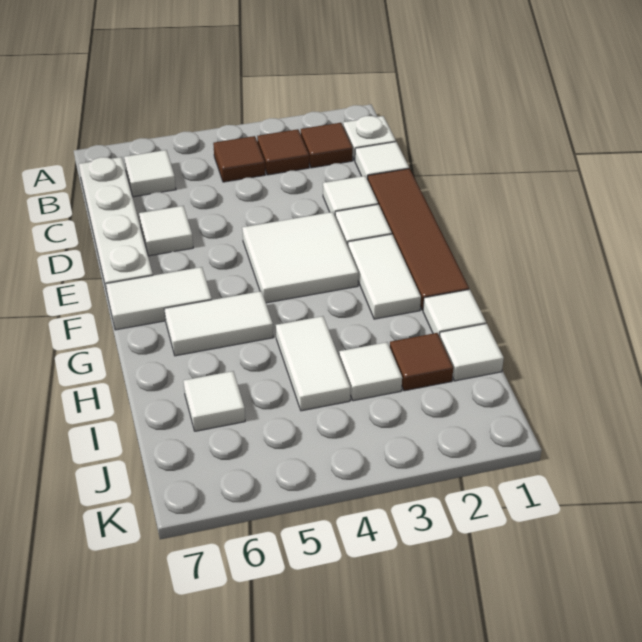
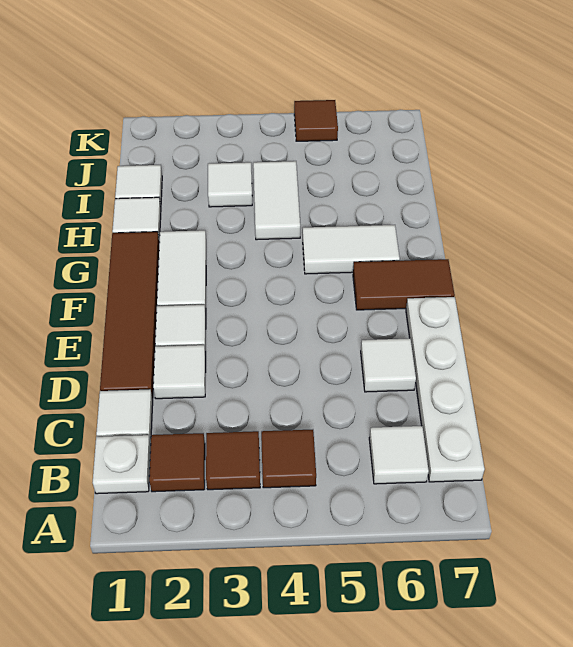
white tile E3:F4 level 1 -> none
white tile F6:F7 level 1 -> brown tile F6:F7 level 1
brown tile I2 level 1 -> brown tile K5 level 1
white tile I6 level 1 -> none

